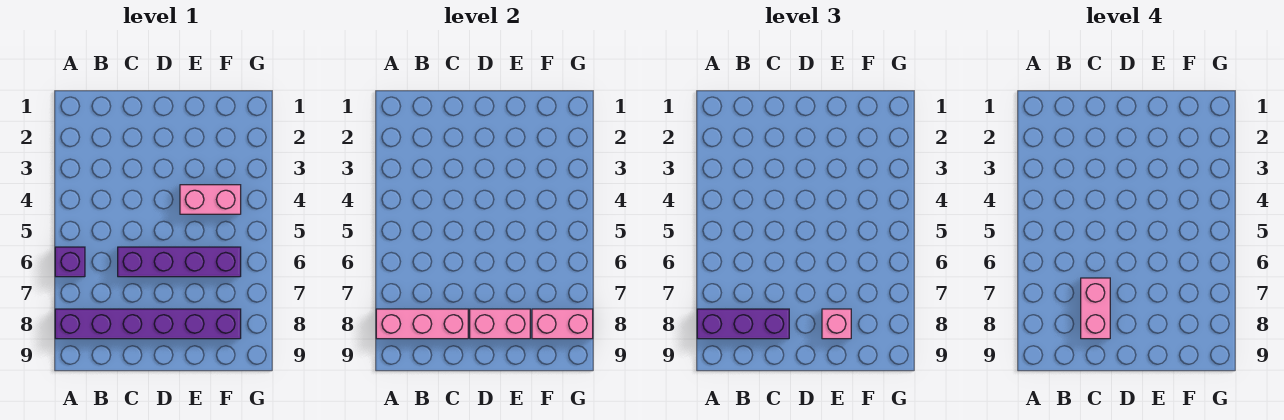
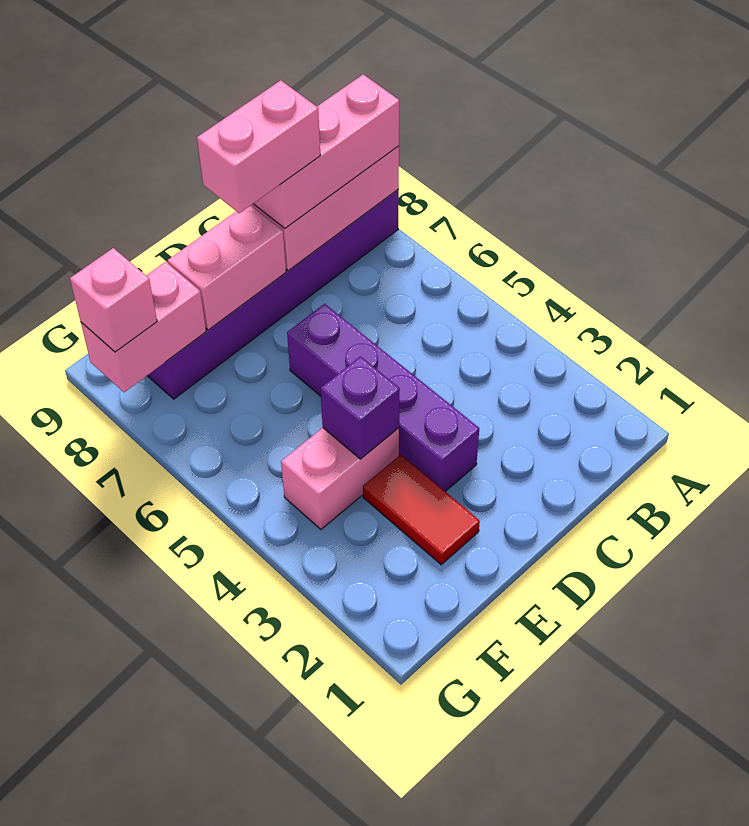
purple brick A6 level 1 -> purple brick E4 level 2
purple brick A8:C8 level 3 -> pink brick A8:C8 level 3
purple brick C6:F6 level 1 -> purple brick D3:D6 level 1
pink brick C7:C8 level 4 -> pink brick C8:D8 level 4
none -> red tile E2:E3 level 1
pink brick E8 level 3 -> pink brick G8 level 3

